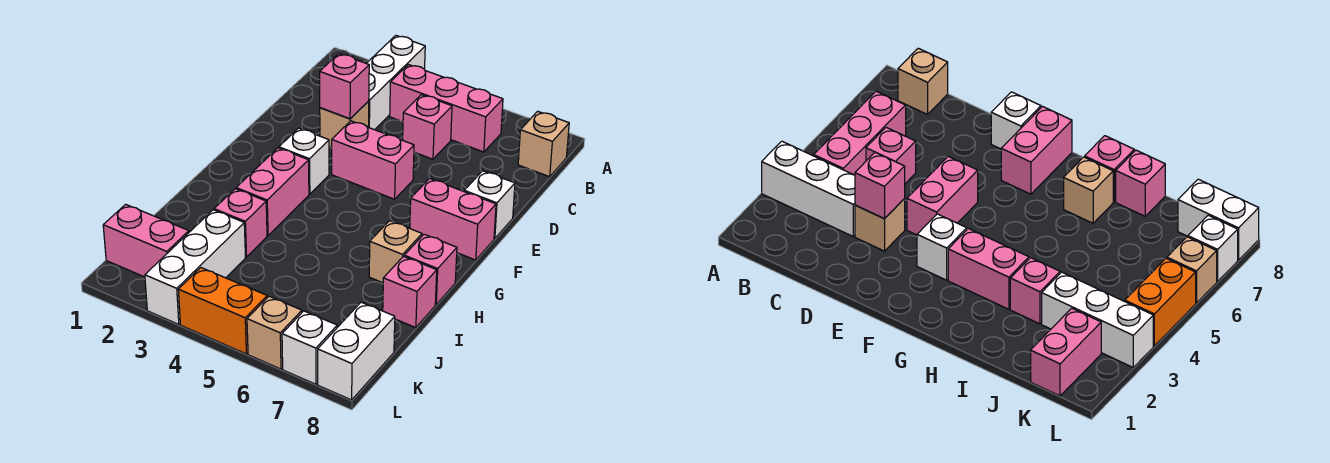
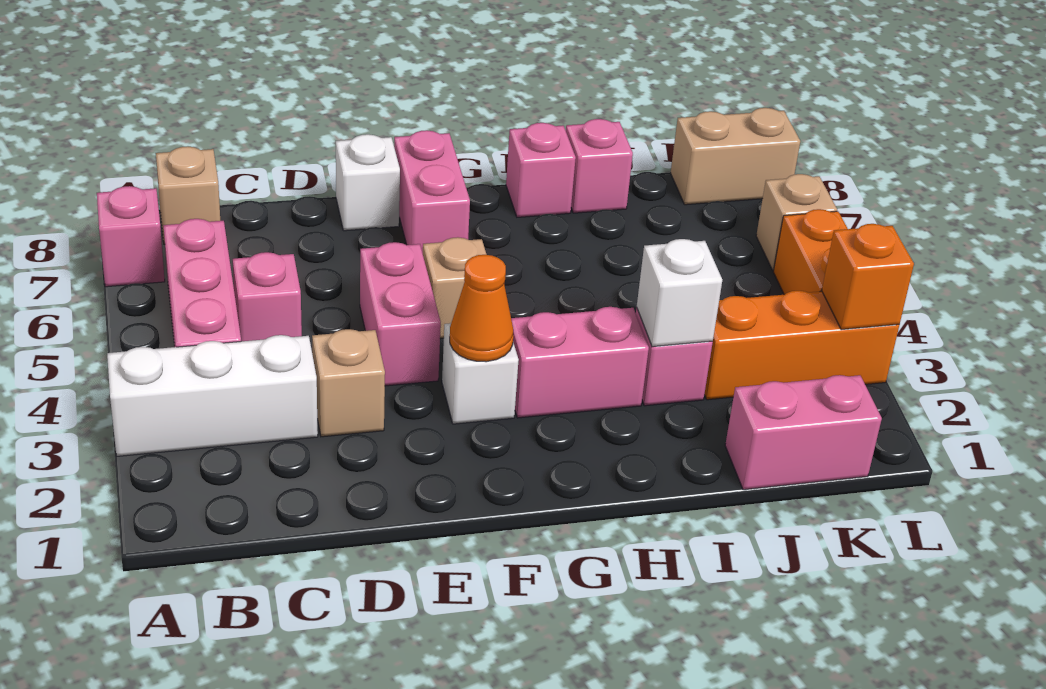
pink brick D3 level 2 -> pink brick A7 level 1
none -> orange cone F3 level 2
tan brick H7 level 1 -> tan brick F5 level 1
white brick J3:L3 level 1 -> orange brick J3:L3 level 1
pink brick K1:K2 level 1 -> pink brick J1:K1 level 1
white brick K8:L8 level 1 -> tan brick K8:L8 level 1
none -> orange brick L3 level 2
white brick L7 level 1 -> white brick I3 level 2

